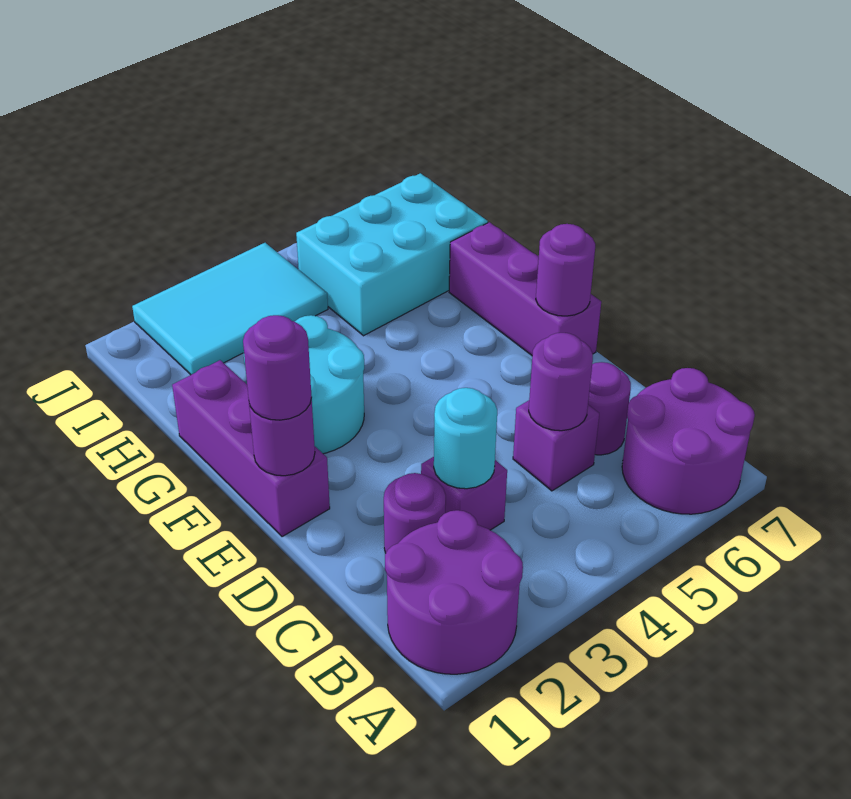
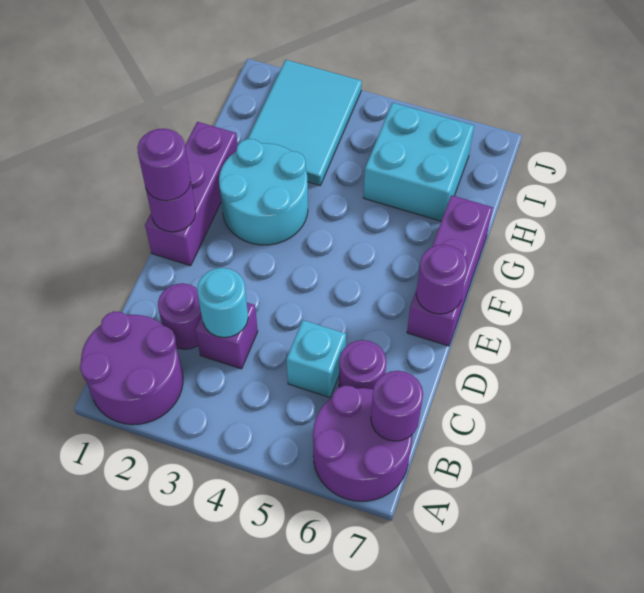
purple brick C5 level 1 -> cyan brick C5 level 1
purple round brick C5 level 2 -> purple round brick B7 level 2
cyan brick H5:I7 level 1 -> cyan brick H5:I6 level 1
cyan tile I2:J4 level 1 -> cyan tile H2:J3 level 1

